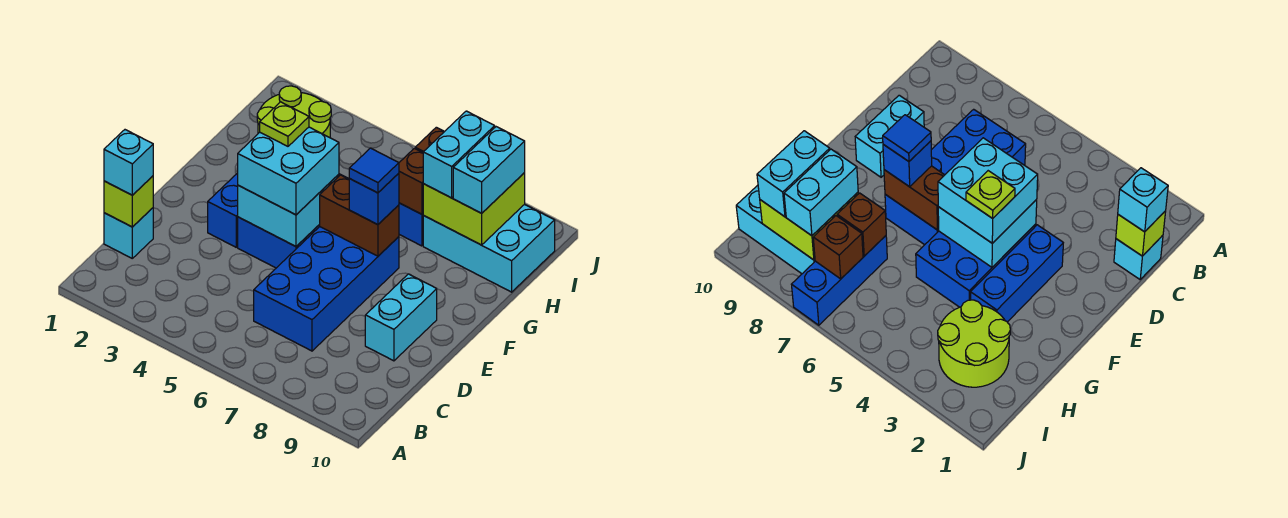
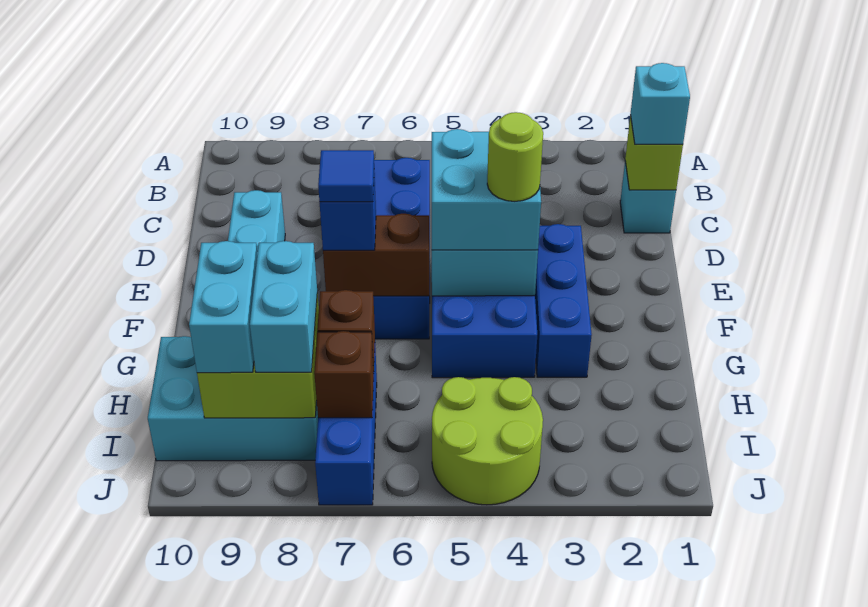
lime plate F4 level 4 -> lime round brick F4 level 4
lime round brick H2:I3 level 1 -> lime round brick I4:J5 level 1

